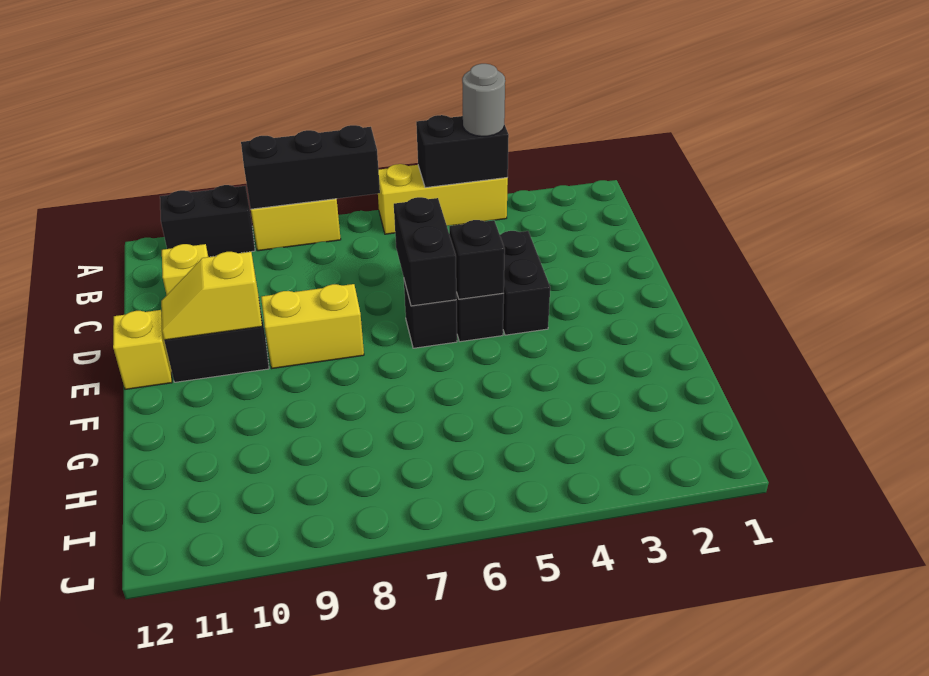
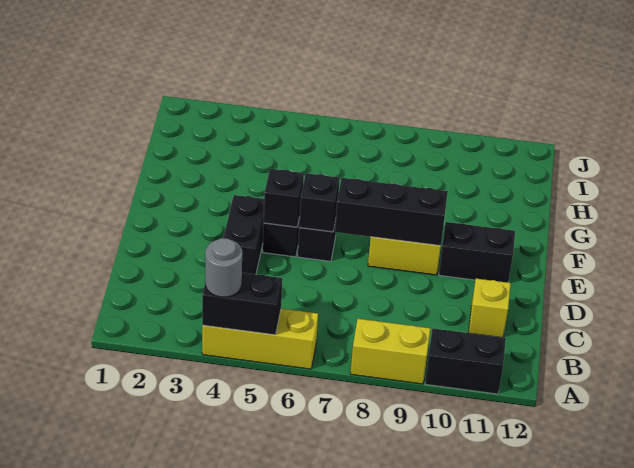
black brick A7:A9 level 2 -> black brick E7:E9 level 2
black brick D6:E6 level 2 -> black brick E6 level 2
yellow slope E10:E11 level 2 top 10 -> none
yellow brick E12 level 1 -> none

